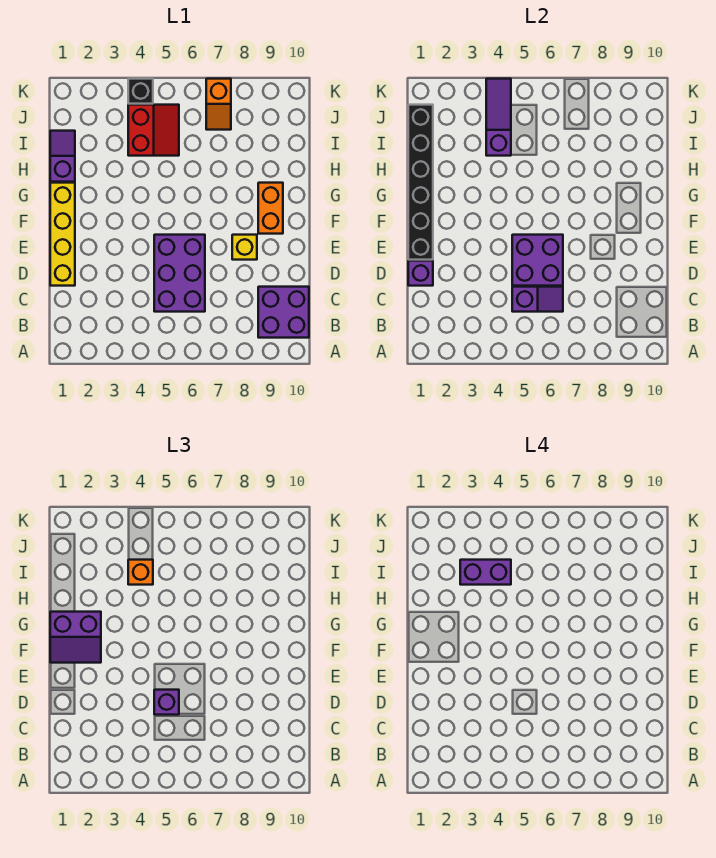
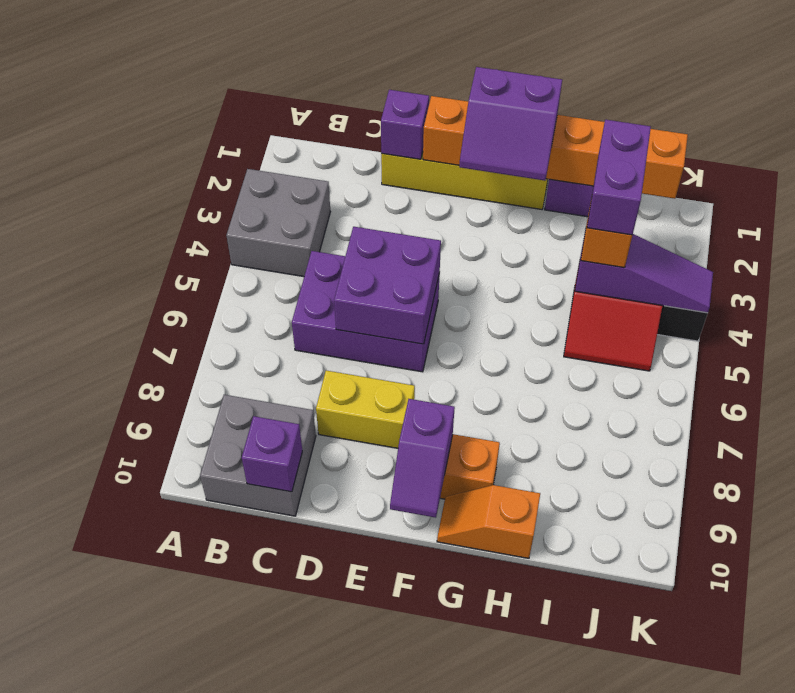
none -> grey brick A3:B4 level 1
purple brick B9:C10 level 1 -> grey brick B9:C10 level 1
purple slope C5:C6 level 2 top 5 -> purple slope F9:F10 level 2 top 9
purple brick D5 level 3 -> purple brick C10 level 2
black brick E1:J1 level 2 -> orange brick E1:J1 level 2
yellow brick E8 level 1 -> yellow brick D8:E8 level 1
purple slope F1:G2 level 3 top G -> purple slope F1:G2 level 3 top 1
orange slope J7:K7 level 1 top K -> orange slope G10:H10 level 1 top H

